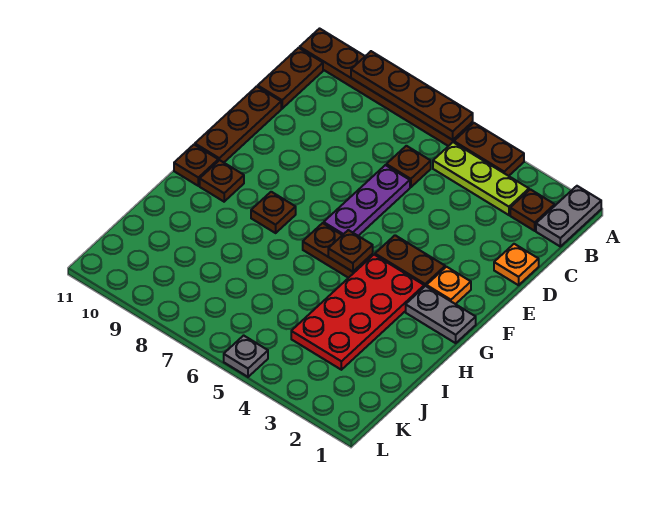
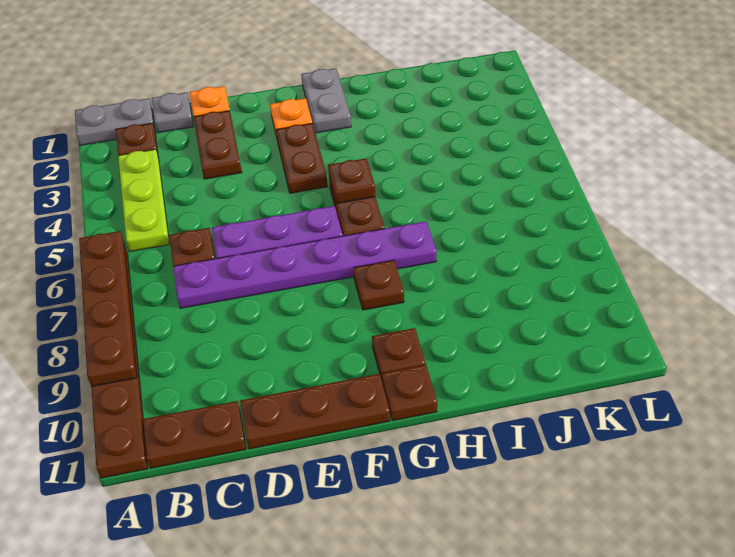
brown plate A4:A5 level 1 -> brown plate D2:D3 level 1
none -> purple plate C7:H7 level 1
red plate G3:J4 level 1 -> none
grey plate L5 level 1 -> grey plate C1 level 1

